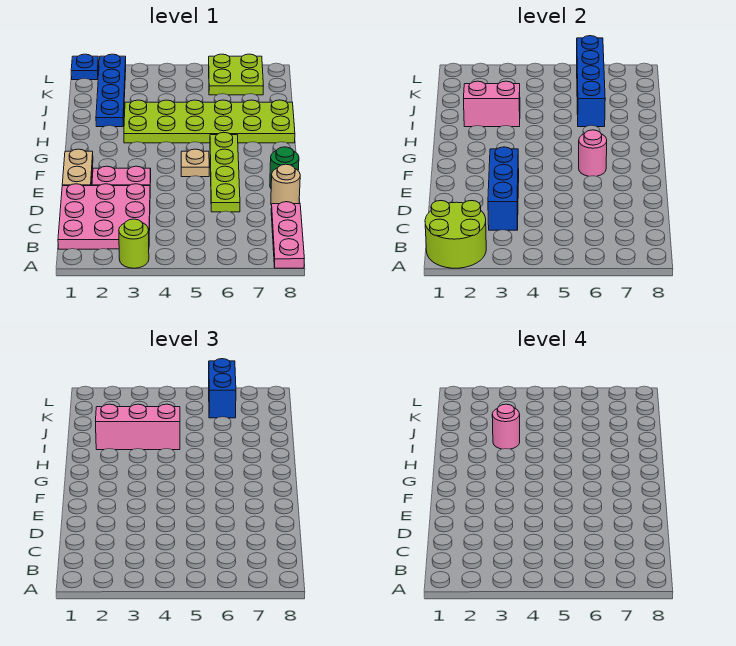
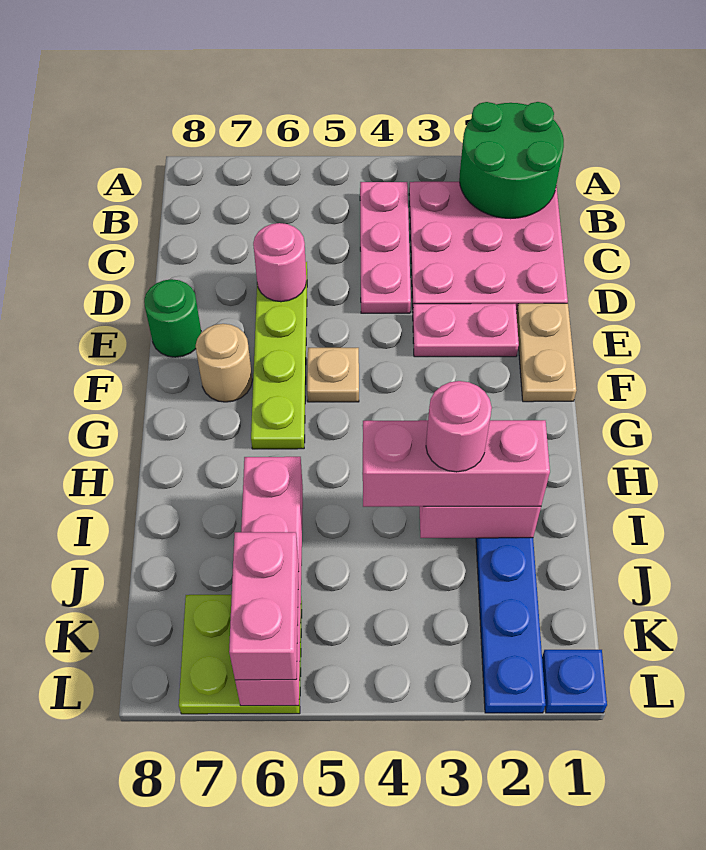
lime round brick A1:B2 level 2 -> green round brick A1:B2 level 2
lime round brick A3 level 1 -> none
pink plate A8:C8 level 1 -> pink plate B4:D4 level 1
blue brick C3:E3 level 2 -> none
tan round brick D8 level 1 -> tan round brick F7 level 1
pink round brick F6 level 2 -> pink round brick D6 level 2
lime plate H3:I8 level 1 -> none
blue brick I6:L6 level 2 -> pink brick I6:L6 level 2
blue brick K6:L6 level 3 -> pink brick K6:L6 level 3

